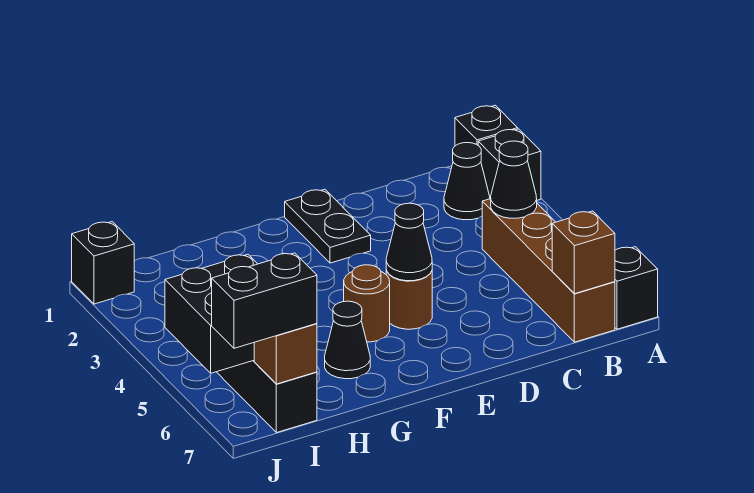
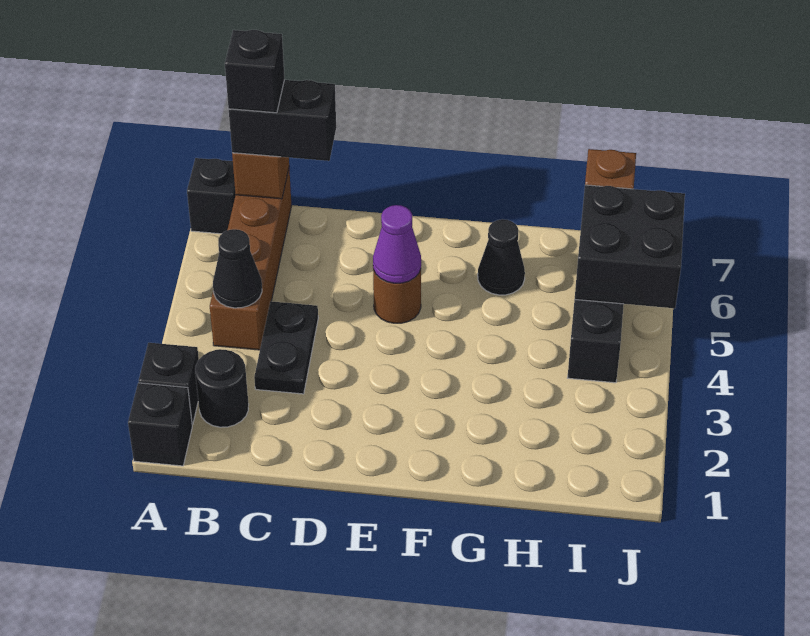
black cone B2 level 1 -> black round brick B2 level 1
black plate E1:E2 level 1 -> black plate C3:C4 level 1
black cone E5 level 2 -> purple cone E5 level 2
brown round brick F5 level 1 -> none
black brick I7:J7 level 3 -> black brick B7:C7 level 3
black brick J1 level 1 -> black brick B7 level 4

